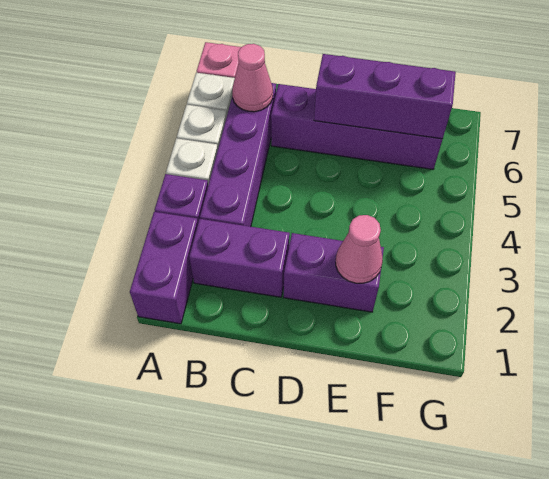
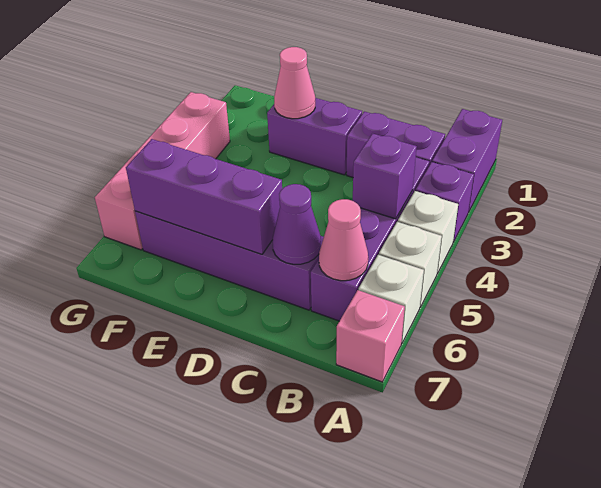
none -> purple brick B4 level 2
none -> purple cone C6 level 2
none -> pink brick G3:G6 level 1

